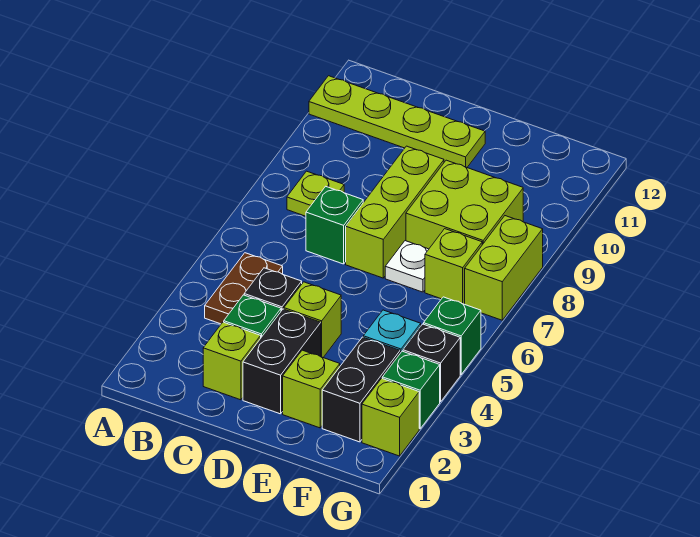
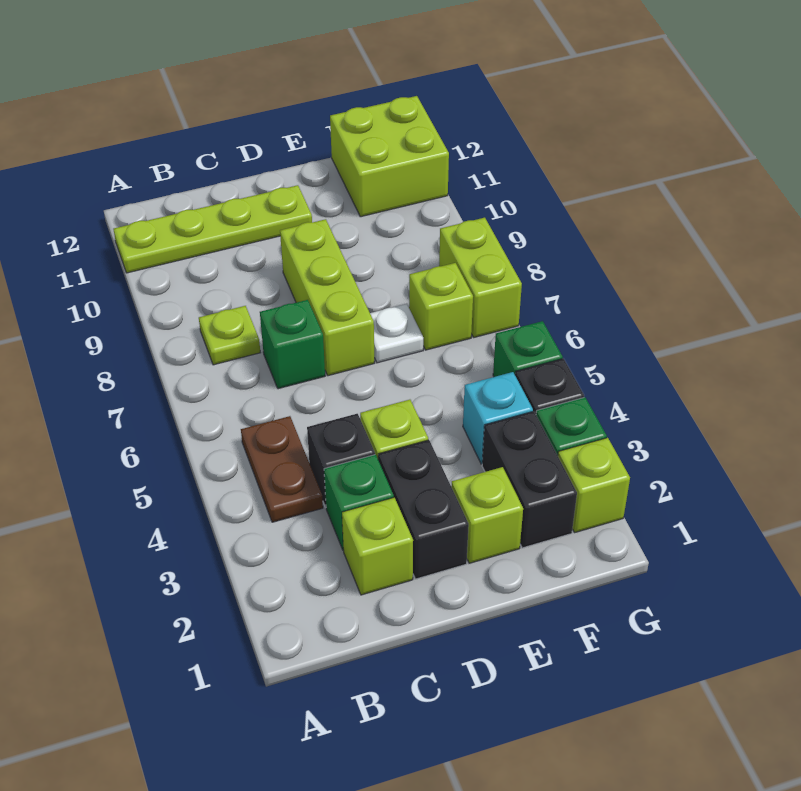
lime brick E8:F9 level 1 -> lime brick F11:G12 level 1

